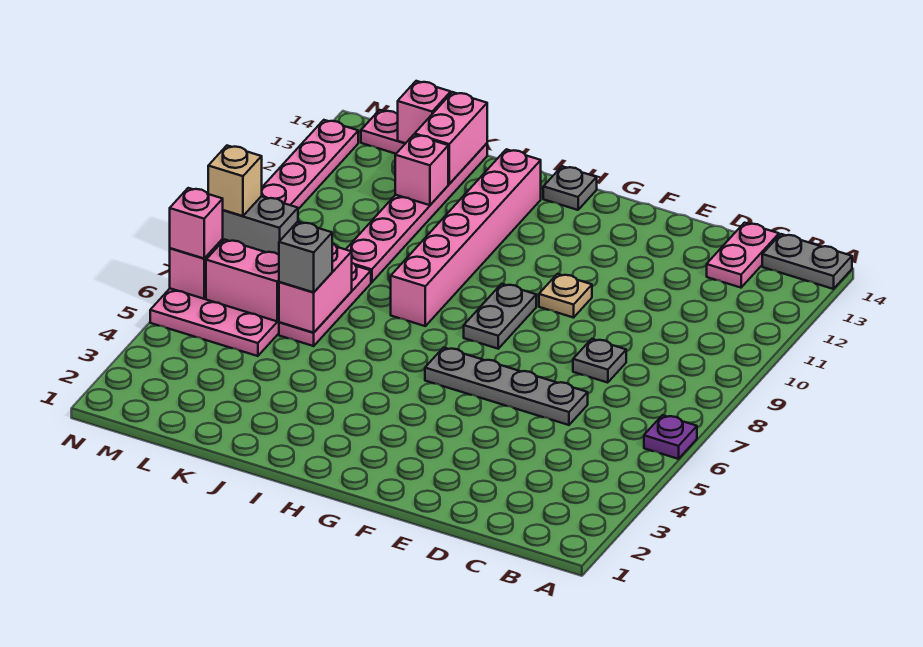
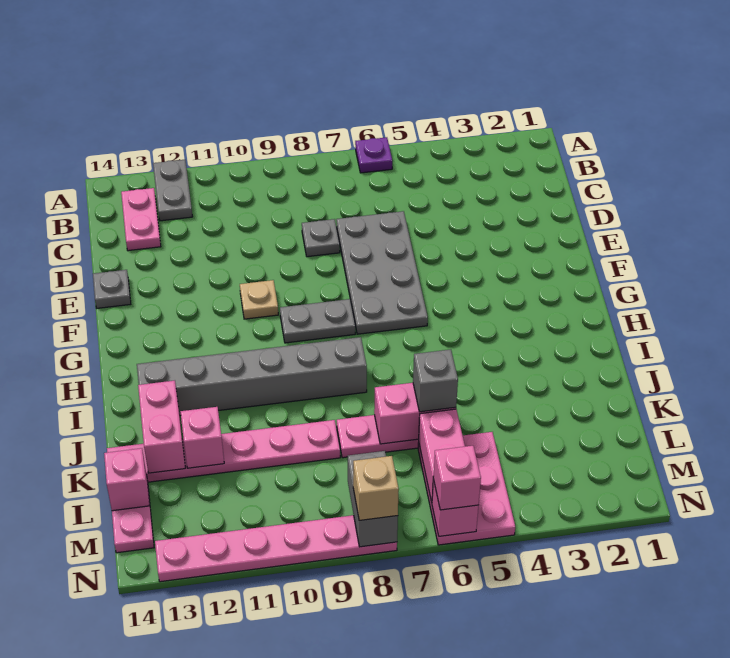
grey plate A14:B14 level 1 -> grey plate A12:B12 level 1
pink plate C13:C14 level 1 -> pink plate B13:C13 level 1
grey plate D6:G6 level 1 -> grey plate D6:G7 level 1
grey plate H14 level 1 -> grey plate E14 level 1
pink brick I8:I13 level 1 -> grey brick I8:I13 level 1
pink brick K13:K14 level 2 -> pink brick J13:K13 level 2

